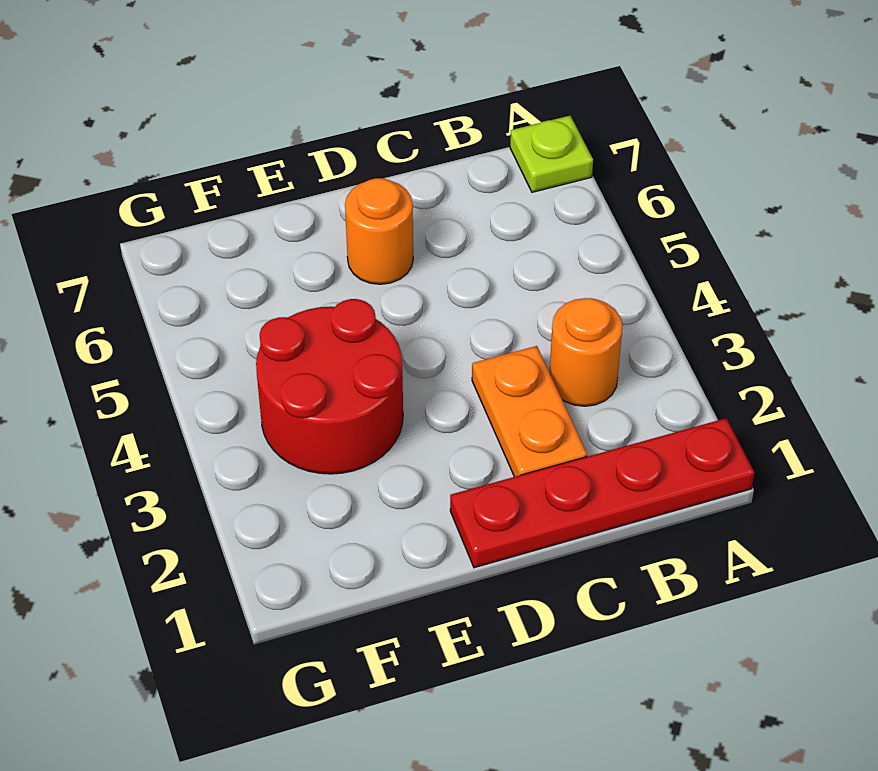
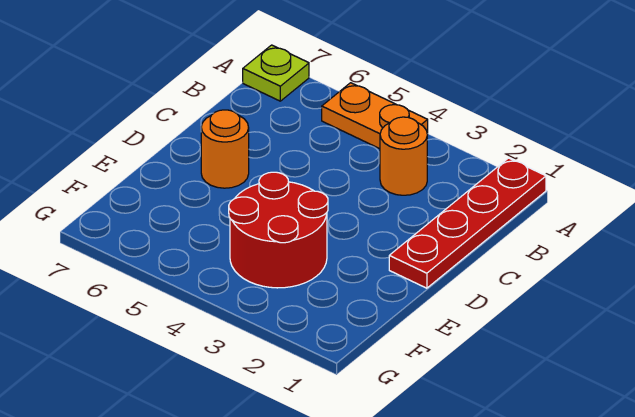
orange plate C2:C3 level 1 -> orange plate A4:A5 level 1

